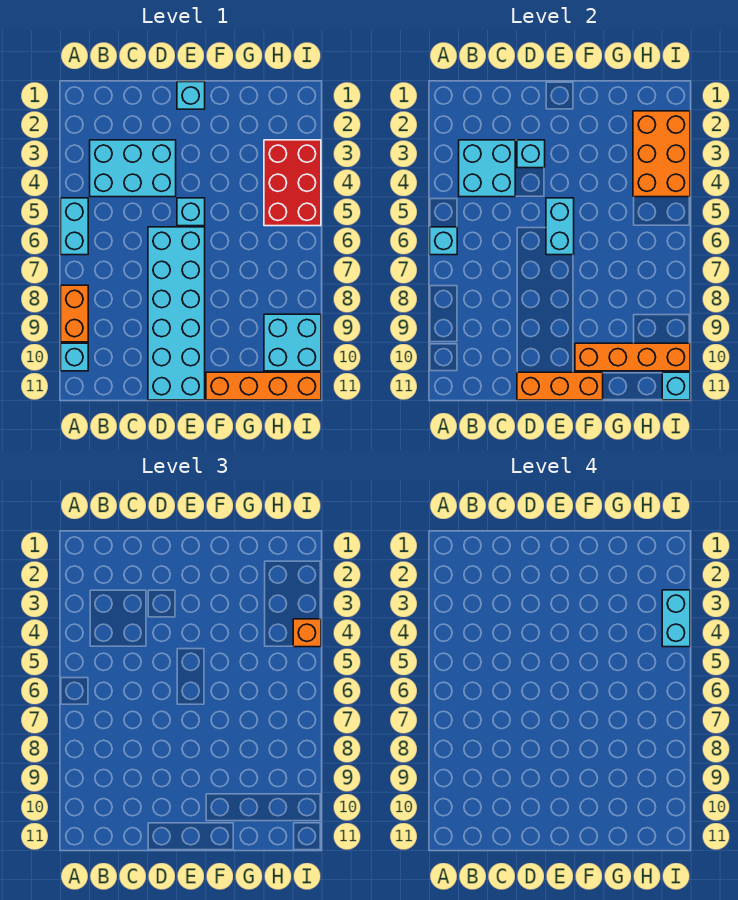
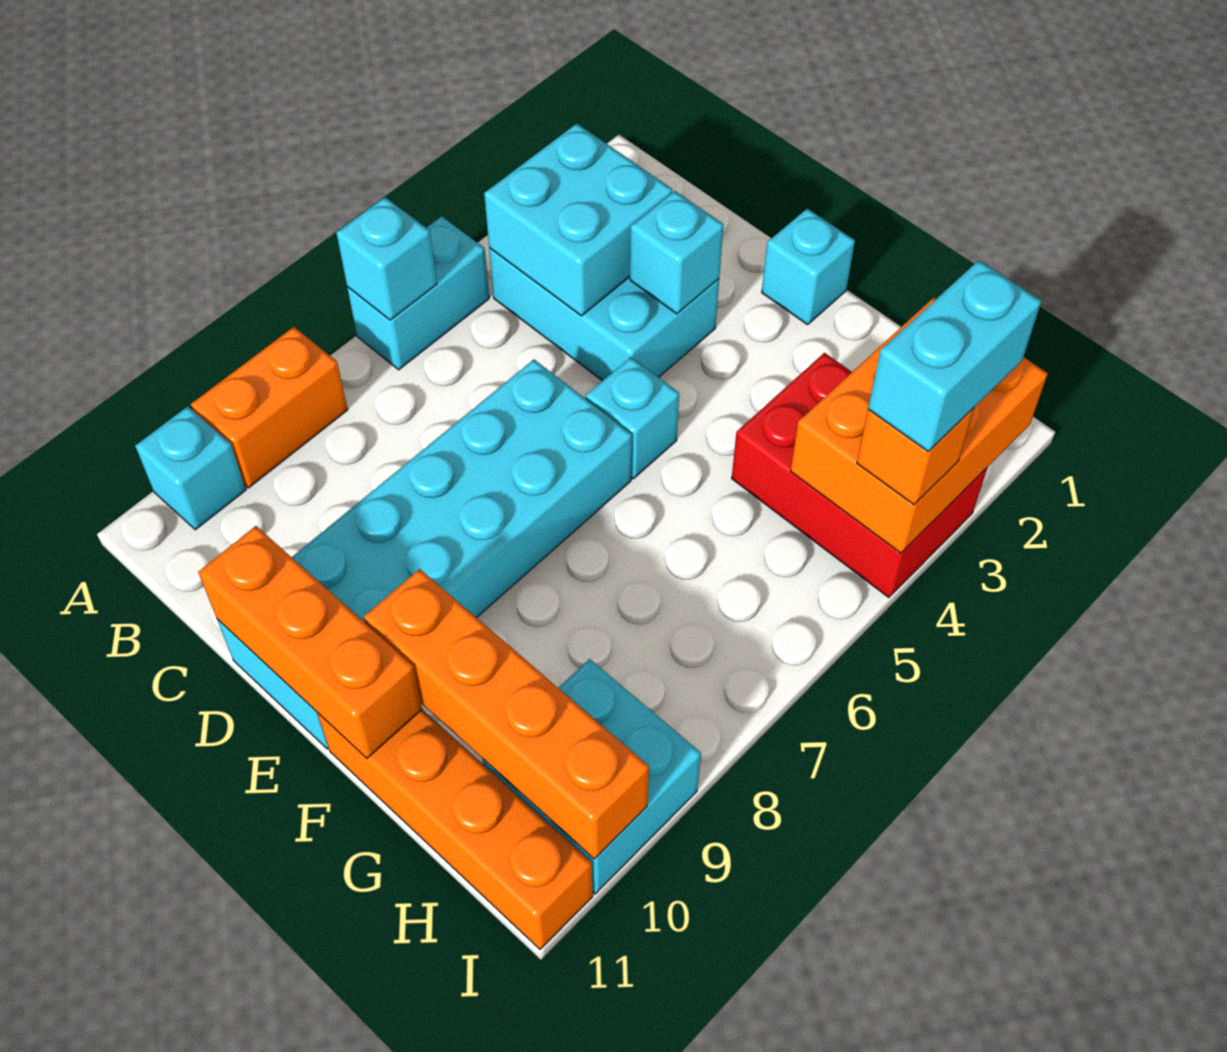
cyan brick E5:E6 level 2 -> none
red brick H3:I5 level 1 -> red brick G3:I4 level 1
cyan brick I11 level 2 -> none

